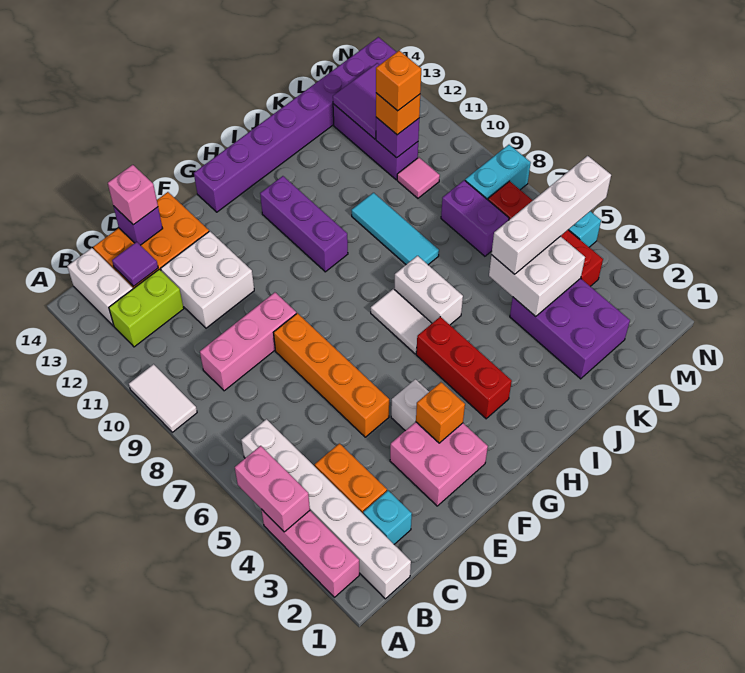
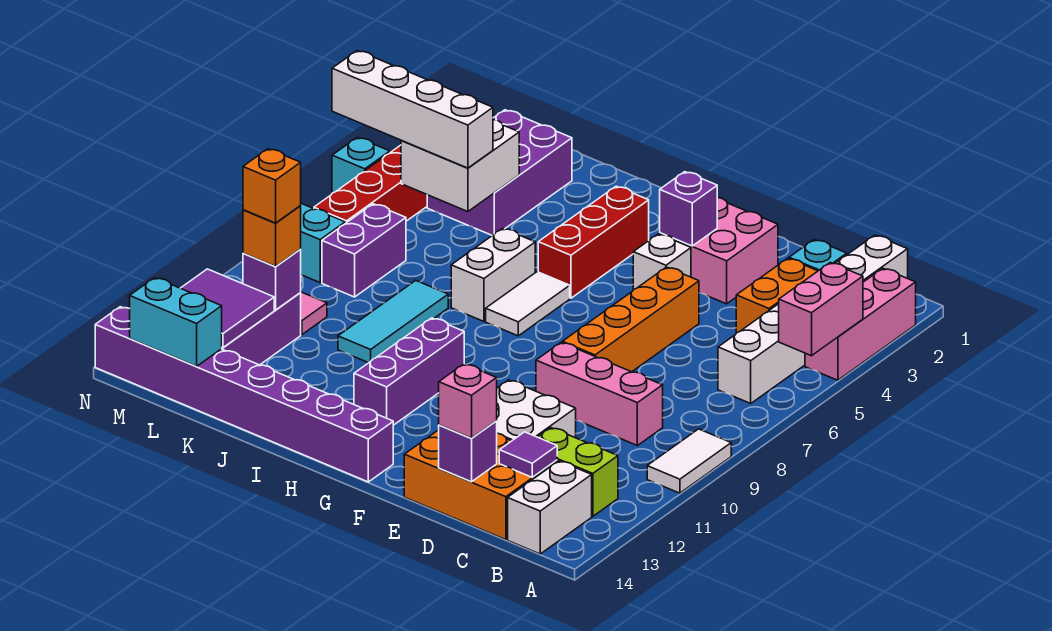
orange brick F3 level 2 -> purple brick F3 level 2
none -> cyan brick L14:M14 level 2

